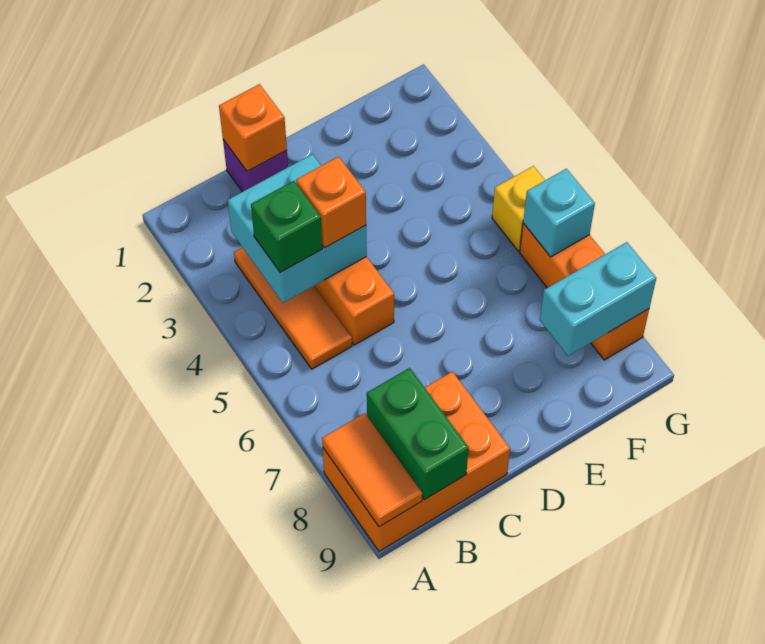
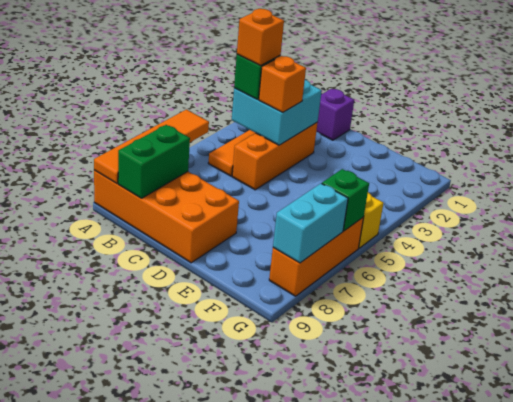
orange brick A8:C9 level 1 -> orange brick A8:D9 level 1
orange tile A8:A9 level 2 -> orange tile A6:A9 level 2
orange brick C1 level 2 -> orange brick B4 level 4
cyan brick F8:G8 level 2 -> cyan brick G7:G8 level 2
cyan brick G6 level 2 -> green brick G6 level 2

